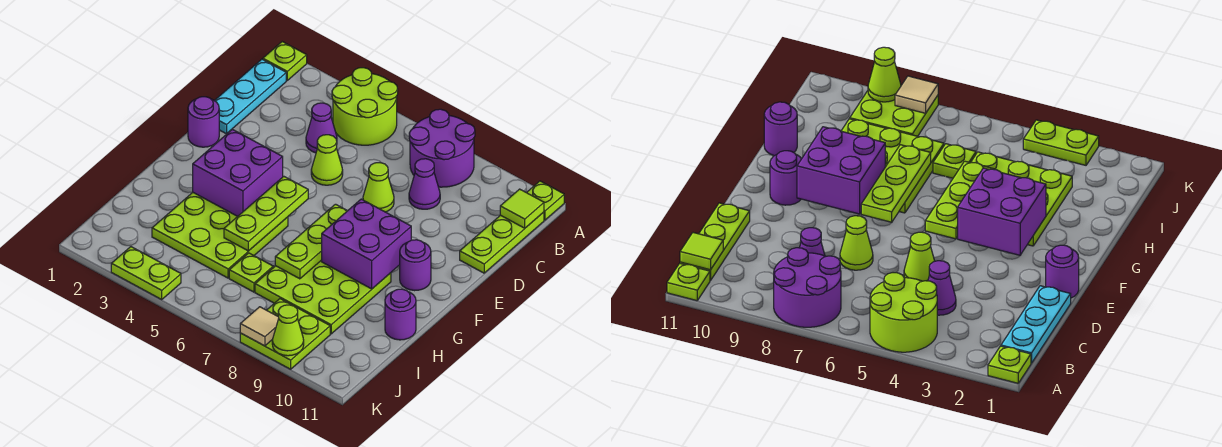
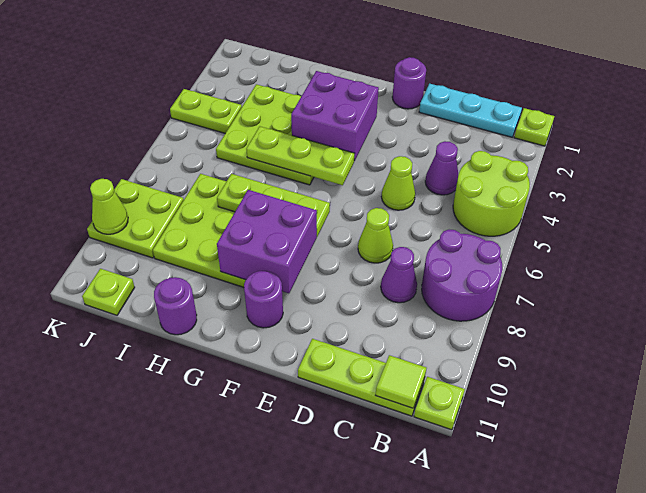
lime plate I6 level 1 -> lime plate J11 level 1
lime plate K3:K4 level 1 -> lime plate J4:K4 level 1
tan tile K8 level 2 -> none

